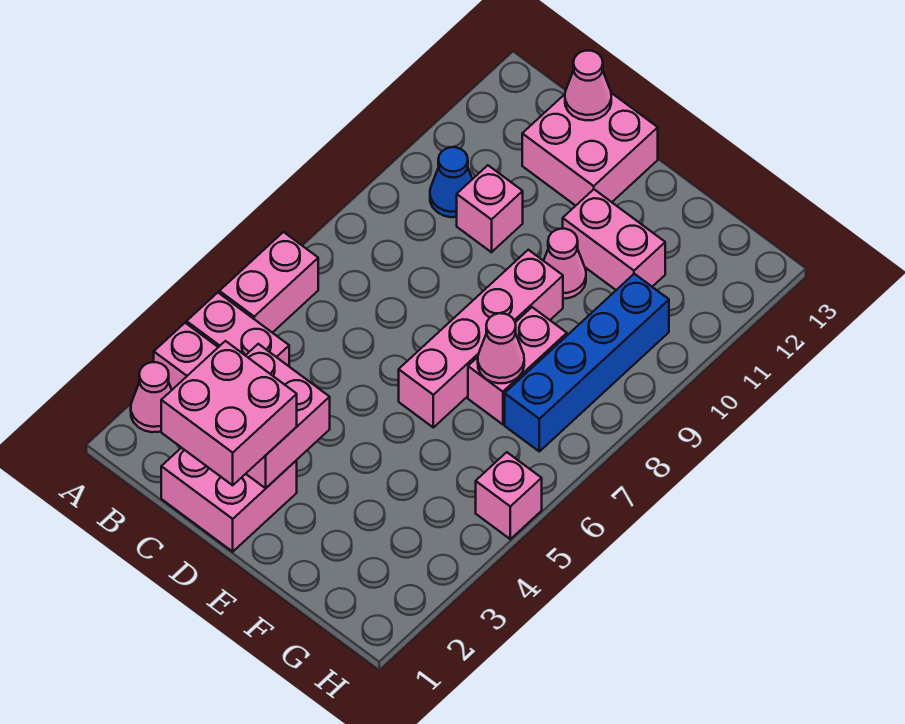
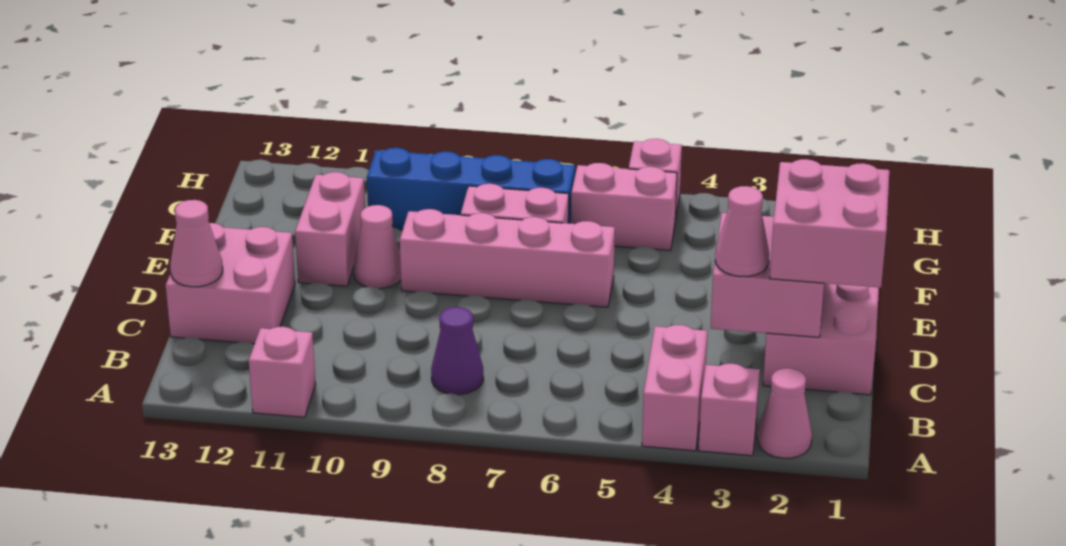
pink brick A5:A6 level 1 -> pink brick G5:G6 level 1
none -> purple cone B8 level 1
blue cone B10 level 1 -> none
pink brick C10 level 1 -> pink brick A11 level 1
pink cone F7 level 2 -> pink cone C3 level 3

